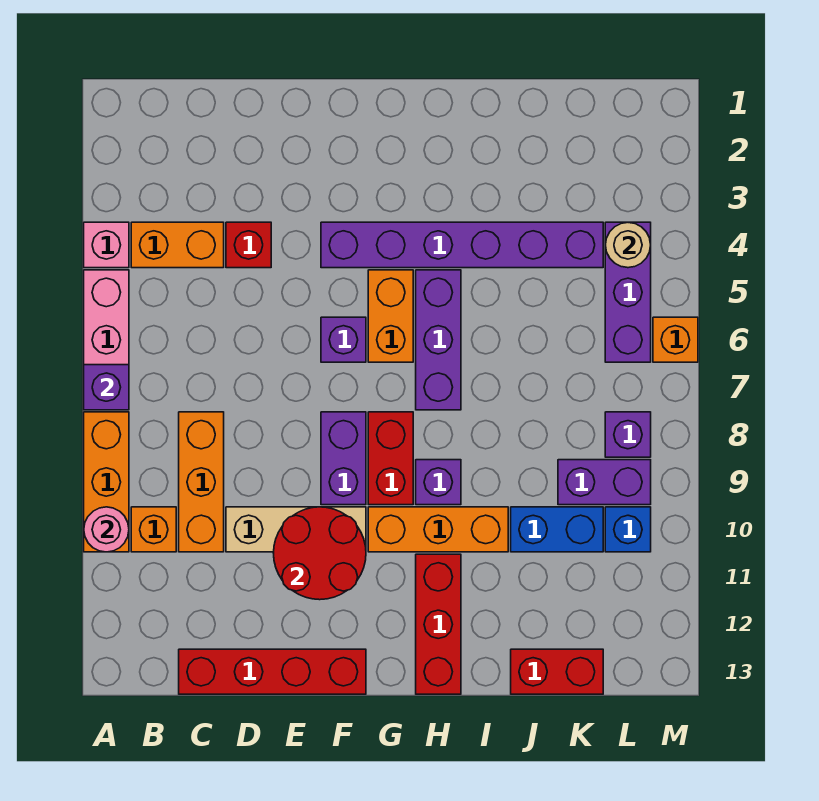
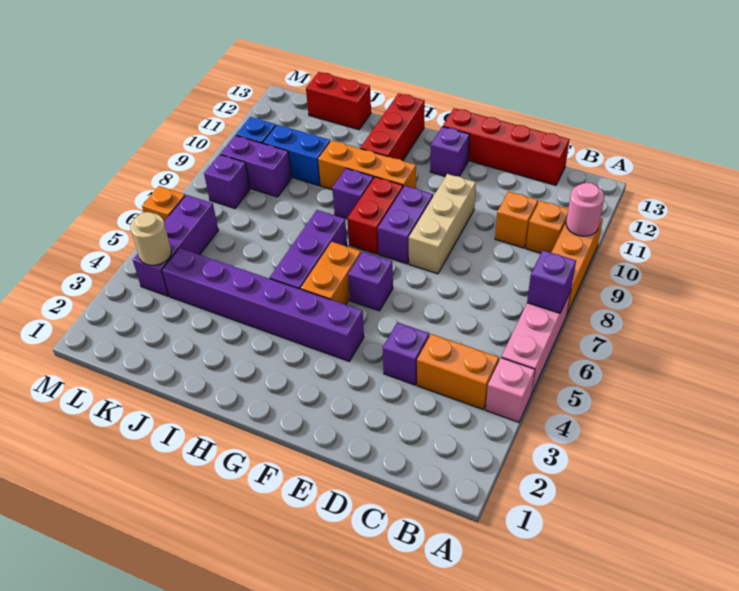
orange brick C8:C10 level 1 -> orange brick C10 level 1
red brick D4 level 1 -> purple brick D4 level 1
tan brick D10:F10 level 1 -> tan brick E8:E10 level 1
red round brick E10:F11 level 2 -> none
none -> purple brick F12 level 1

